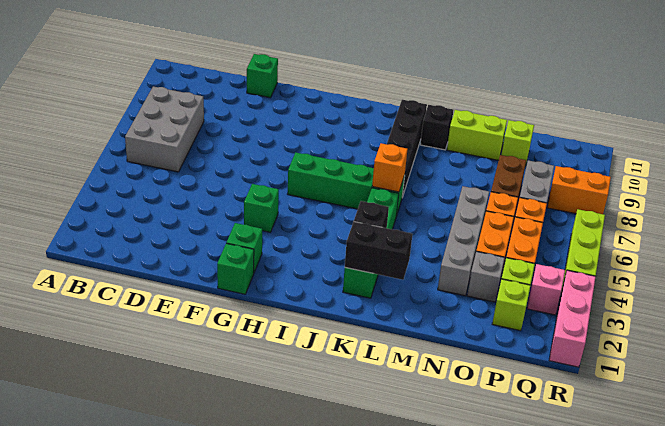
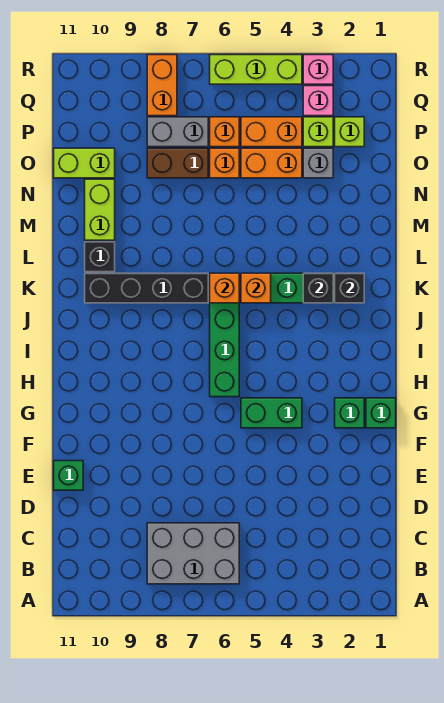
green brick G4 level 1 -> green brick G4:G5 level 1
black brick K2:L2 level 2 -> black brick K2 level 2
none -> orange brick K5 level 2
grey brick N3:N6 level 1 -> none
lime brick O10 level 1 -> lime brick O10:O11 level 1
pink brick R1:R3 level 1 -> pink brick R3 level 1

